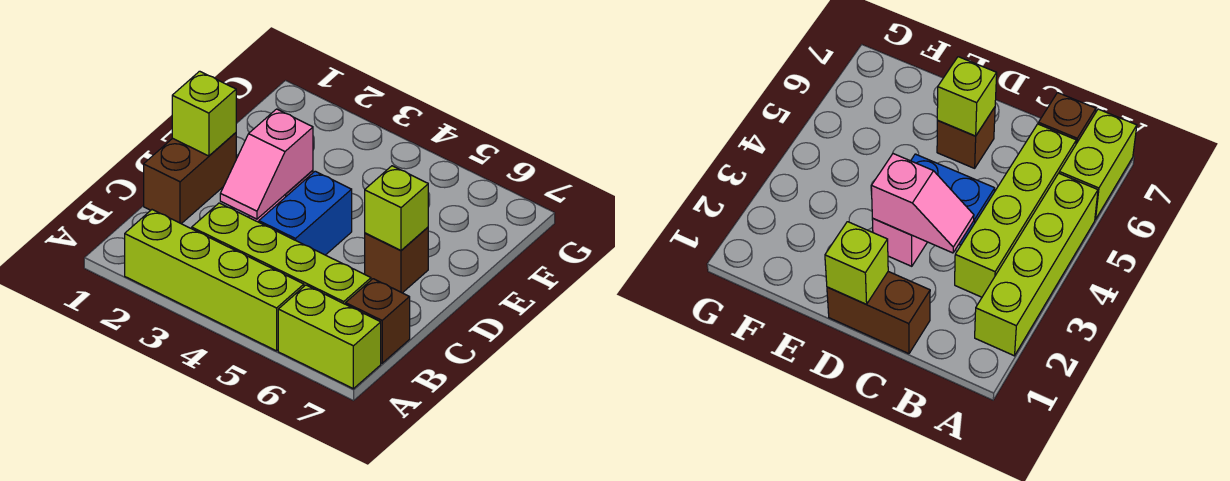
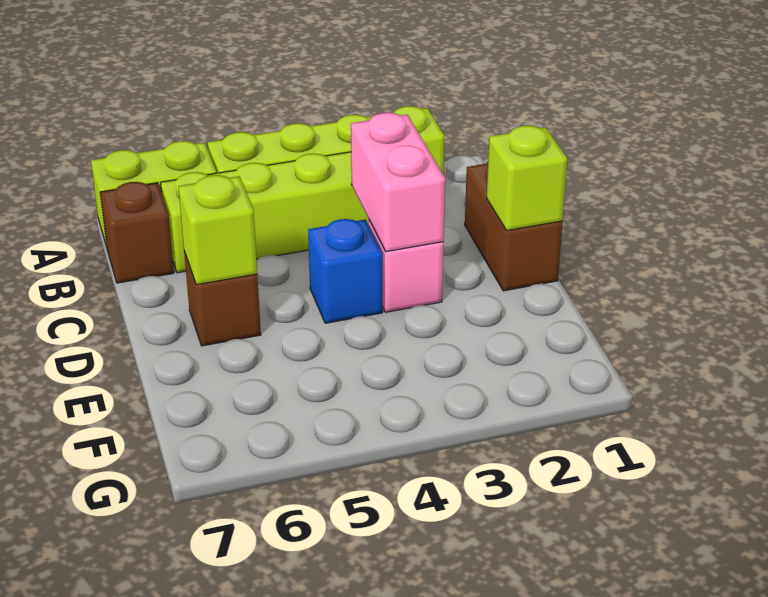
pink slope C3:D3 level 2 top D -> pink brick C3:D3 level 2
blue brick C4:D4 level 1 -> blue brick D4 level 1

